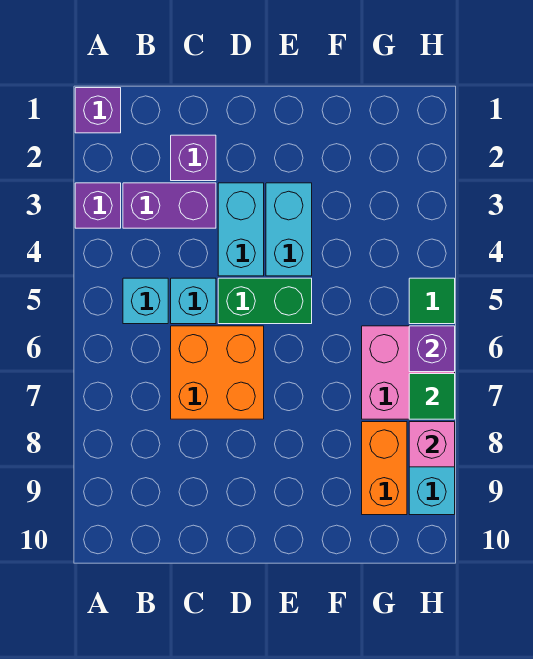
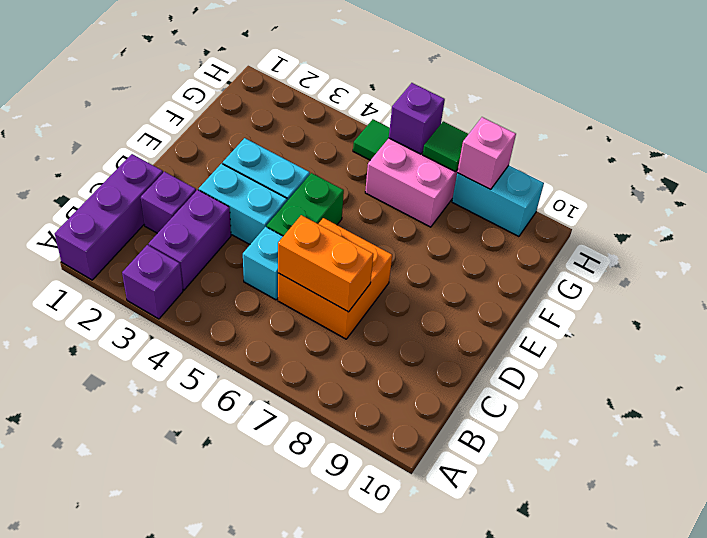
purple brick A1 level 1 -> purple brick A1:C1 level 1
cyan brick B5 level 1 -> none
orange brick G8:G9 level 1 -> orange brick C6:C7 level 2

